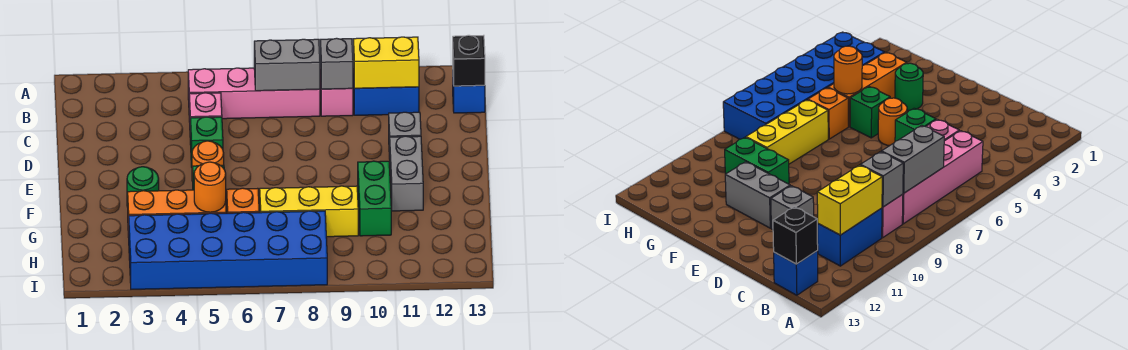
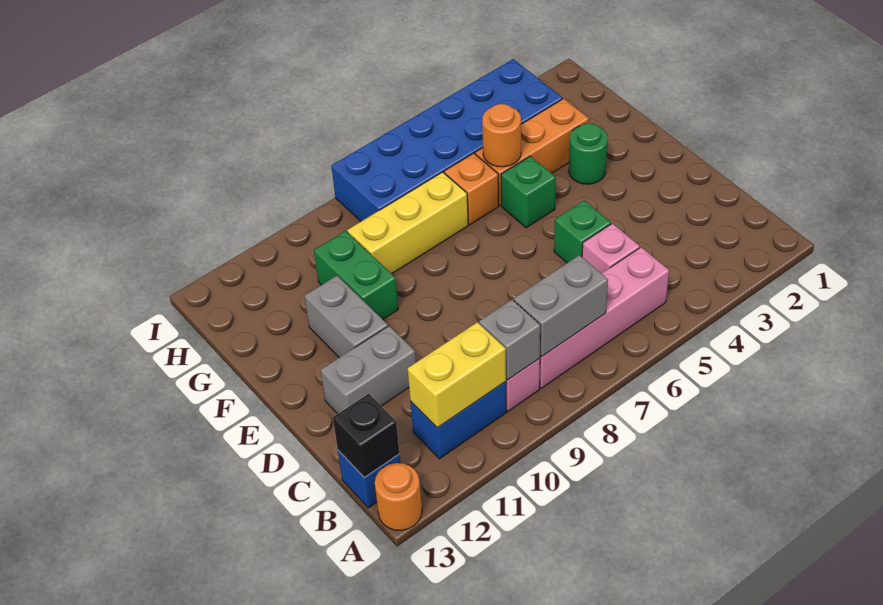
grey brick D11 level 1 -> grey brick D11:D12 level 1
orange round brick E5 level 1 -> orange round brick A13 level 1

